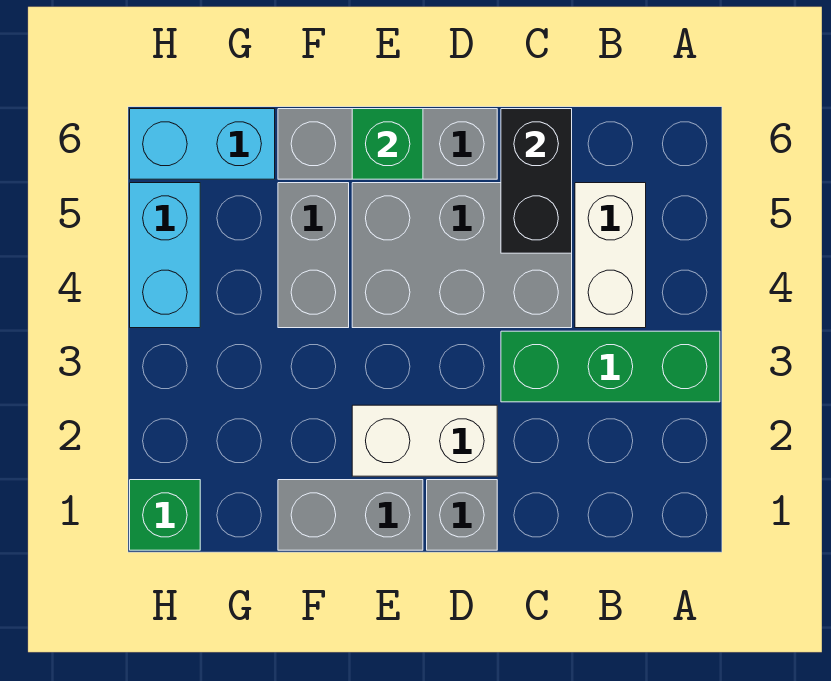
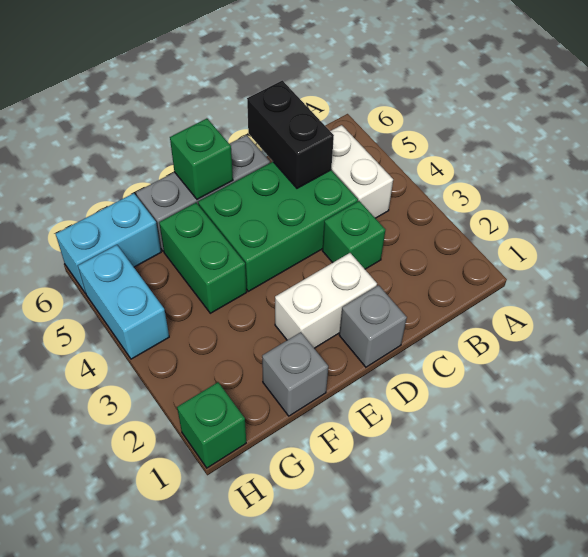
green brick A3:C3 level 1 -> green brick C3 level 1
grey brick C4:E5 level 1 -> green brick C4:E5 level 1
grey brick E1:F1 level 1 -> grey brick F1 level 1
grey brick F4:F5 level 1 -> green brick F4:F5 level 1

